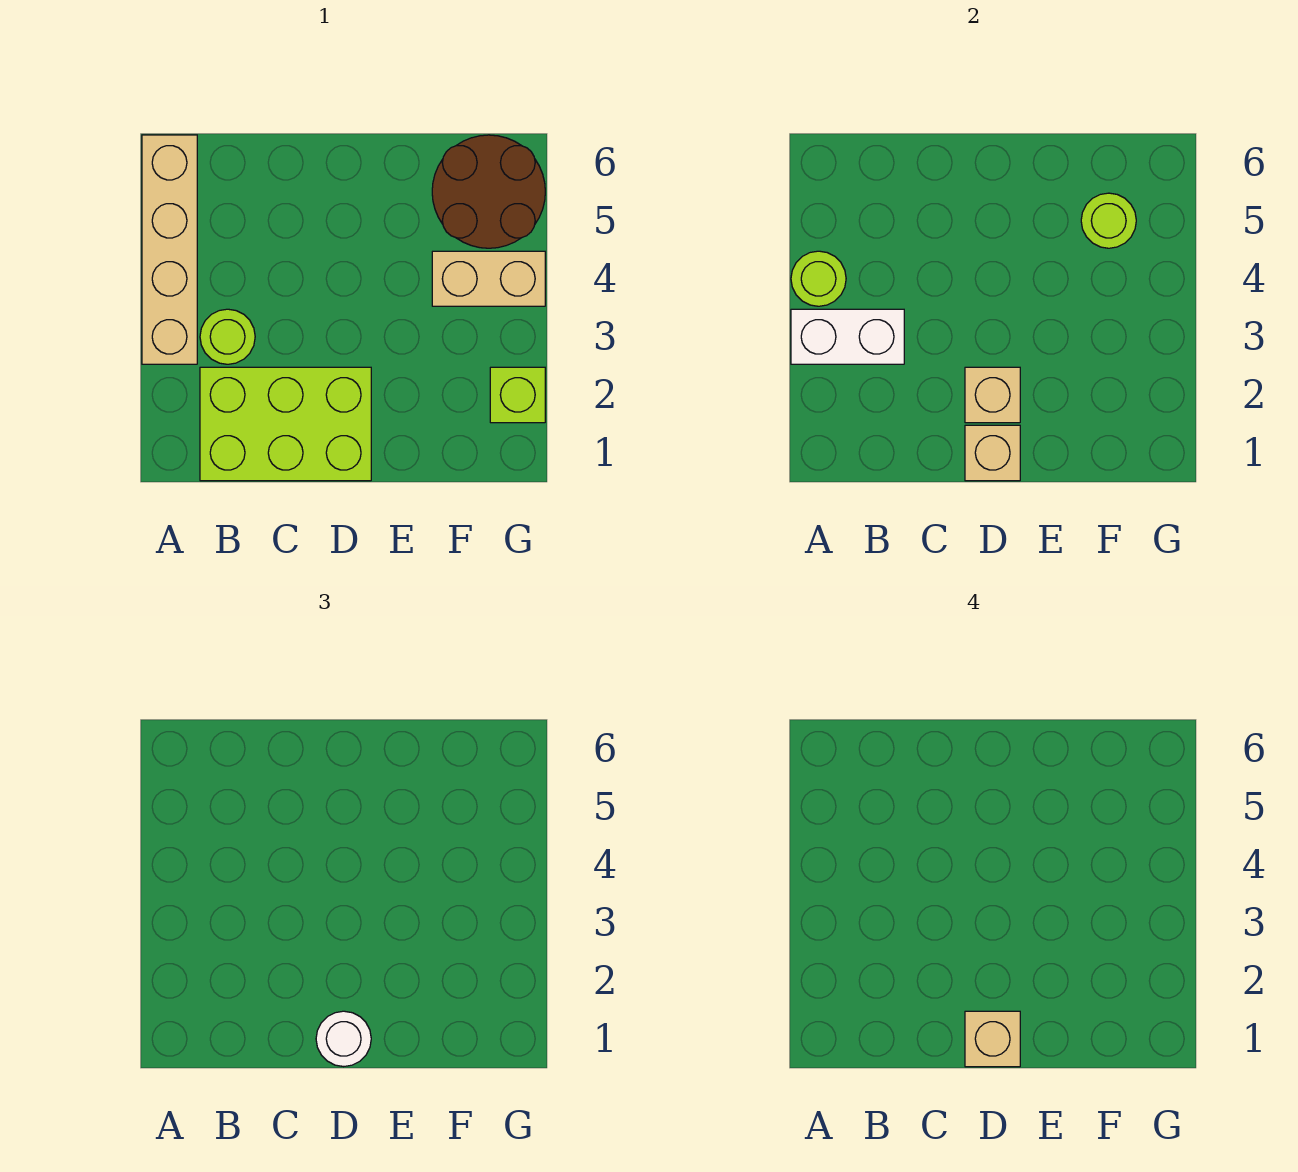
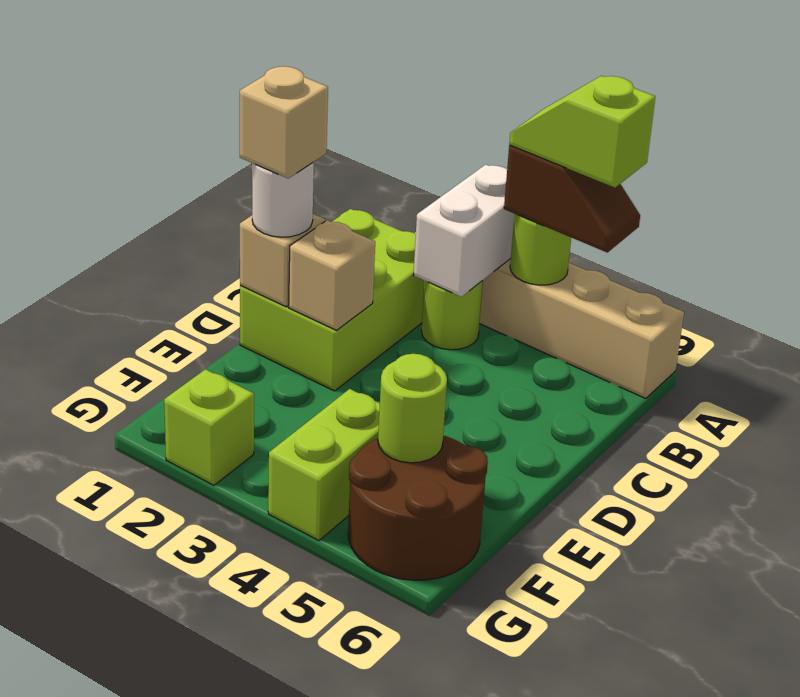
none -> brown slope A4:A5 level 3 top 4
none -> lime slope A4:A5 level 4 top 5
tan brick F4:G4 level 1 -> lime brick F4:G4 level 1

